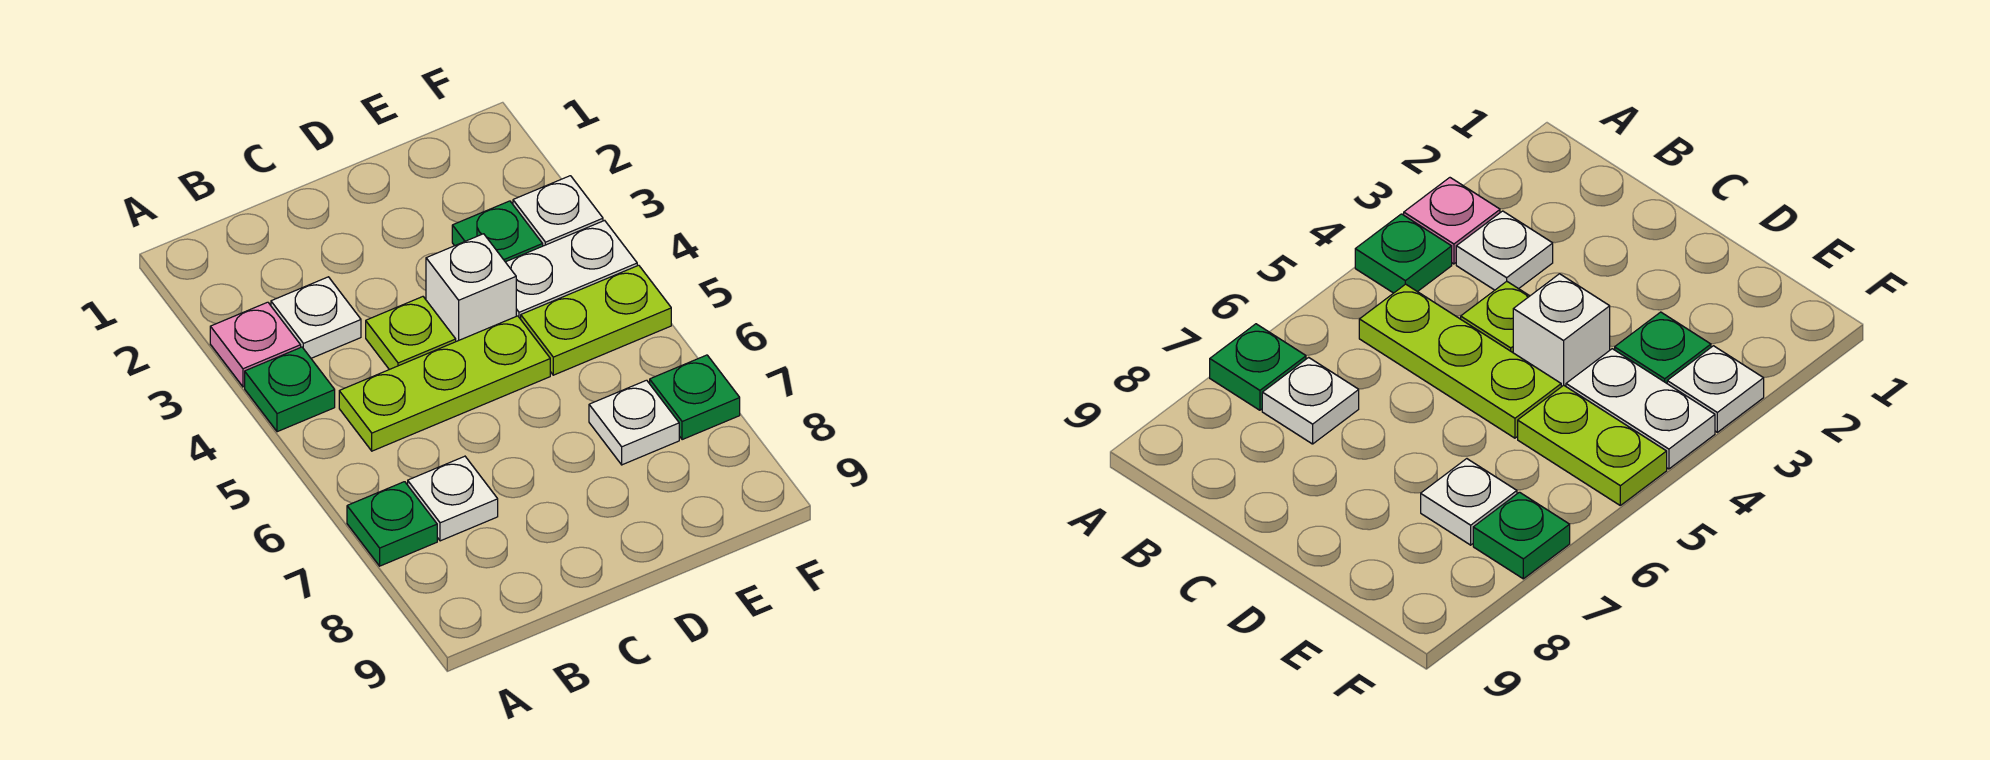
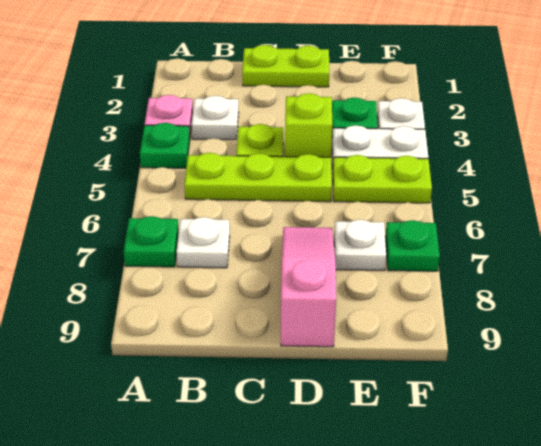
none -> lime plate C1:D1 level 1
white brick D4 level 1 -> lime brick D4 level 1
none -> pink slope D7:D9 level 1 top 9

